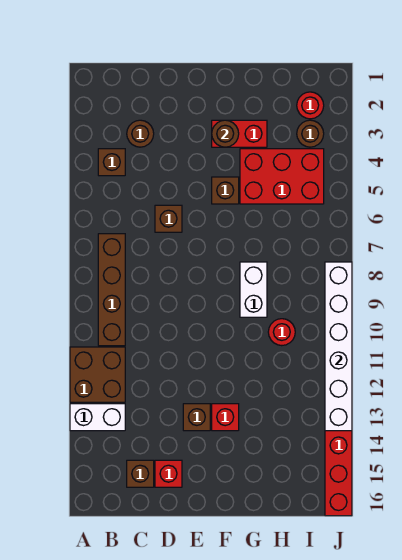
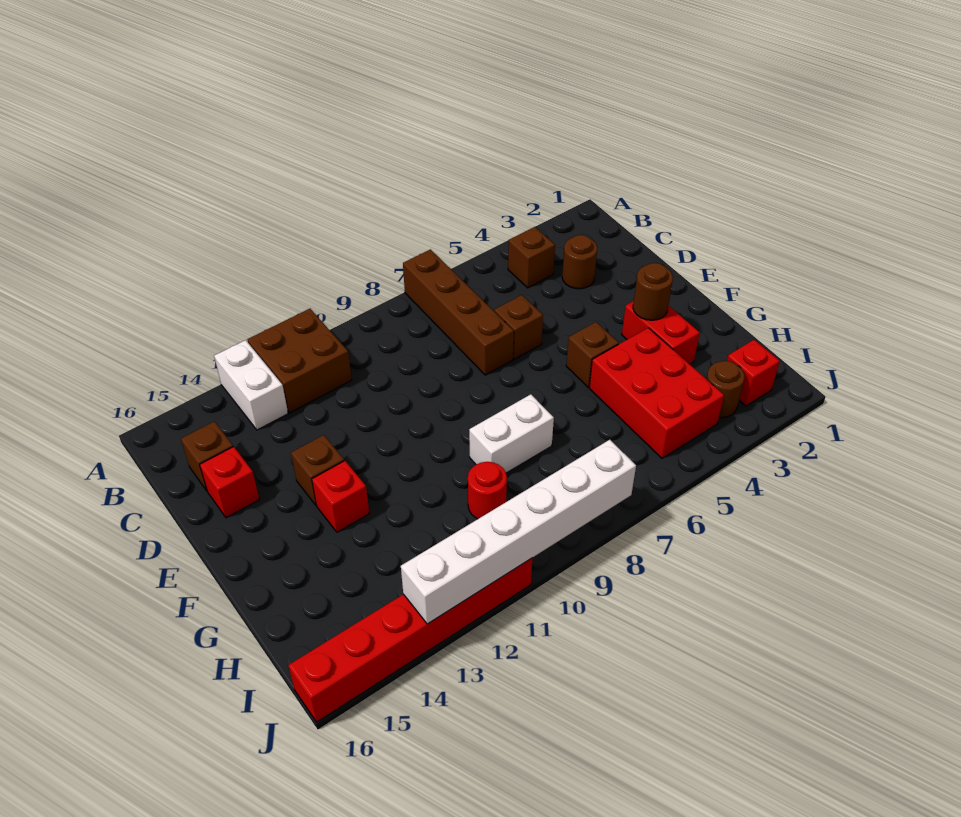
brown brick B7:B10 level 1 -> brown brick A7:D7 level 1
red round brick I2 level 1 -> red brick I2 level 1

